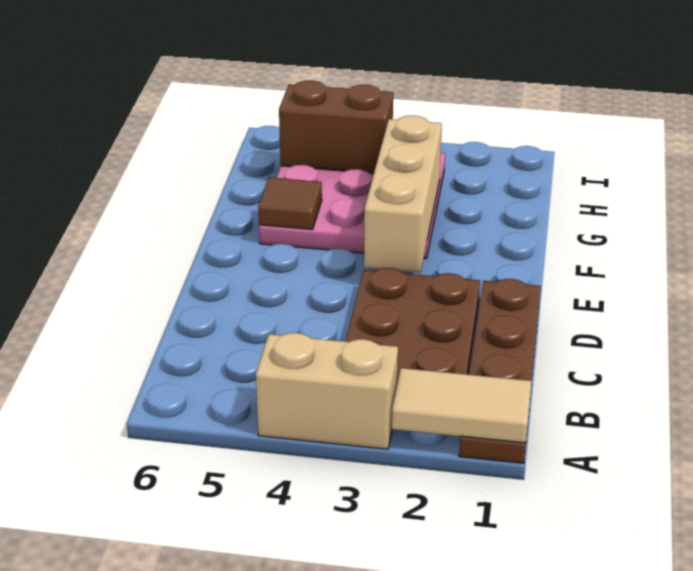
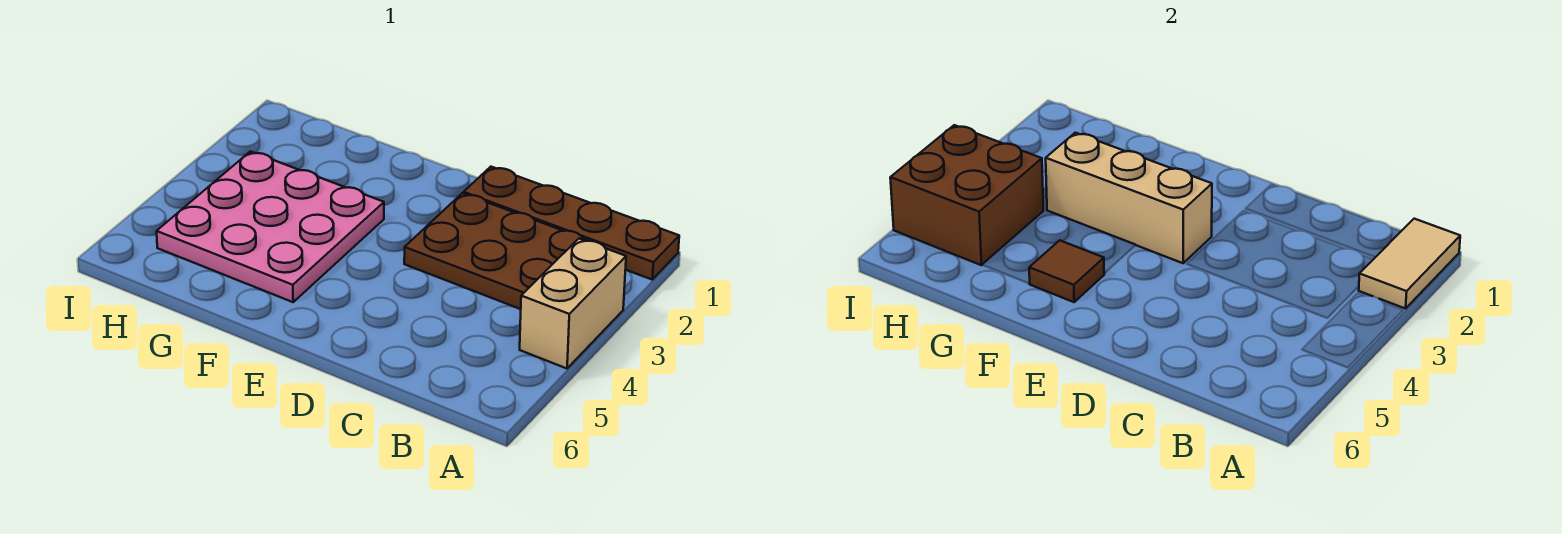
brown brick H4:H5 level 2 -> brown brick H4:I5 level 2

